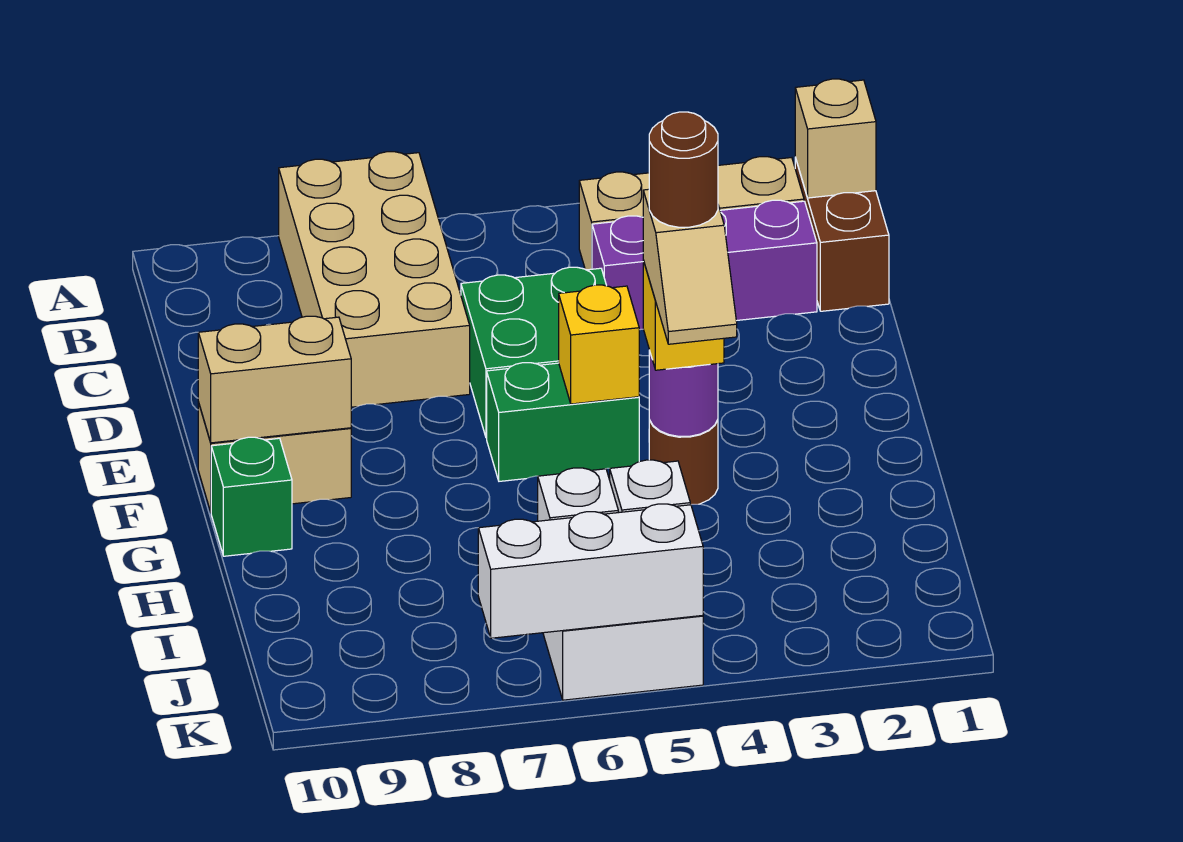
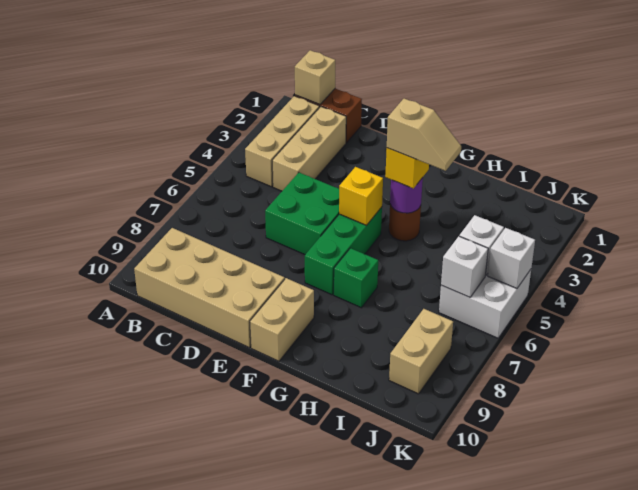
tan brick A7:D8 level 1 -> tan brick B9:E10 level 1
purple brick C2:C4 level 1 -> tan brick C2:C4 level 1
green brick F5:F6 level 1 -> green brick F5:F7 level 1
tan brick F9:F10 level 2 -> tan brick J8:J9 level 1
brown round brick G4 level 5 -> none
green brick G10 level 1 -> green brick G7 level 1
white brick K5:K7 level 2 -> white brick K5 level 2

